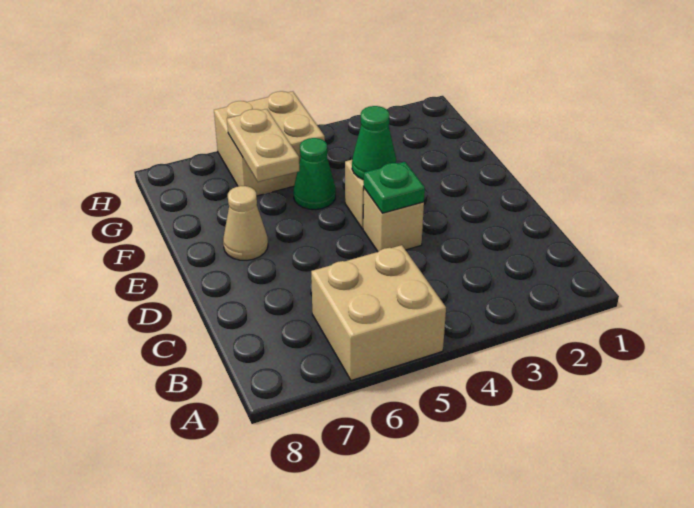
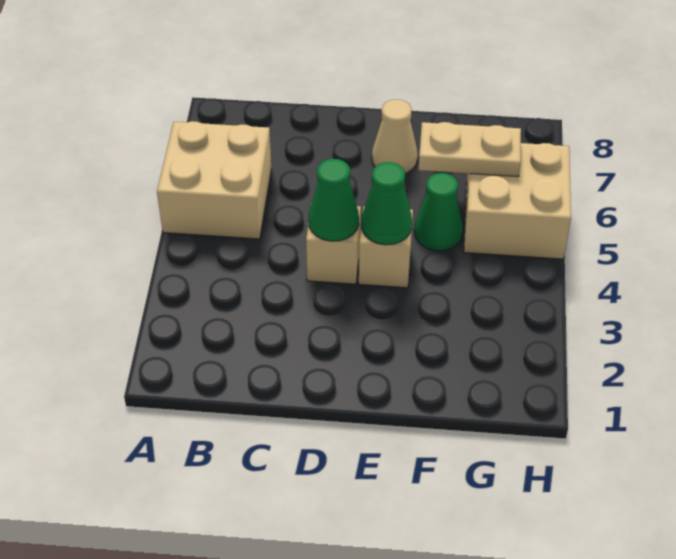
green plate D4 level 2 -> green cone D4 level 2

